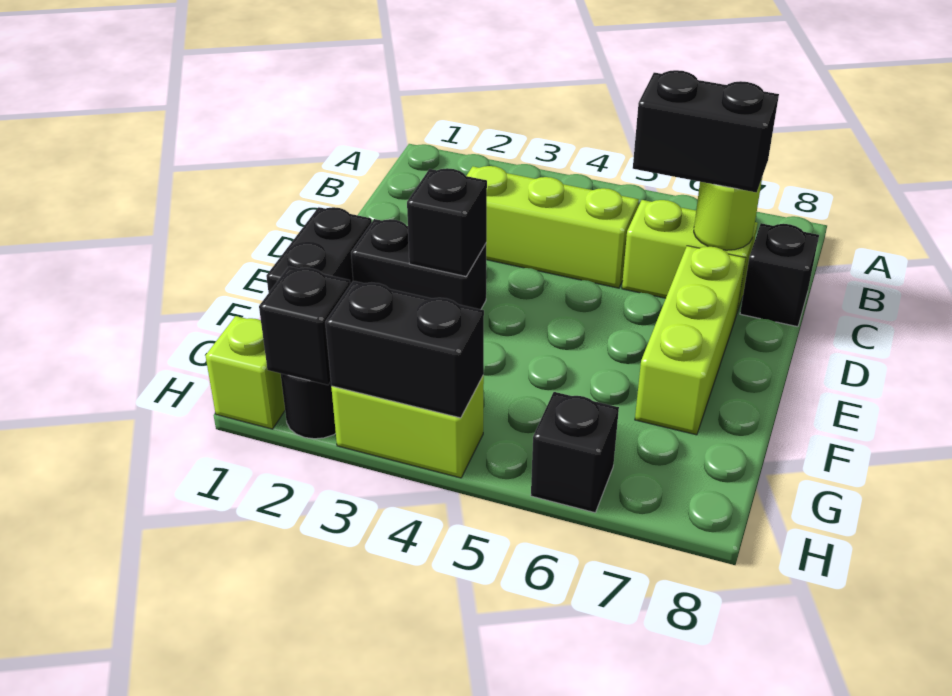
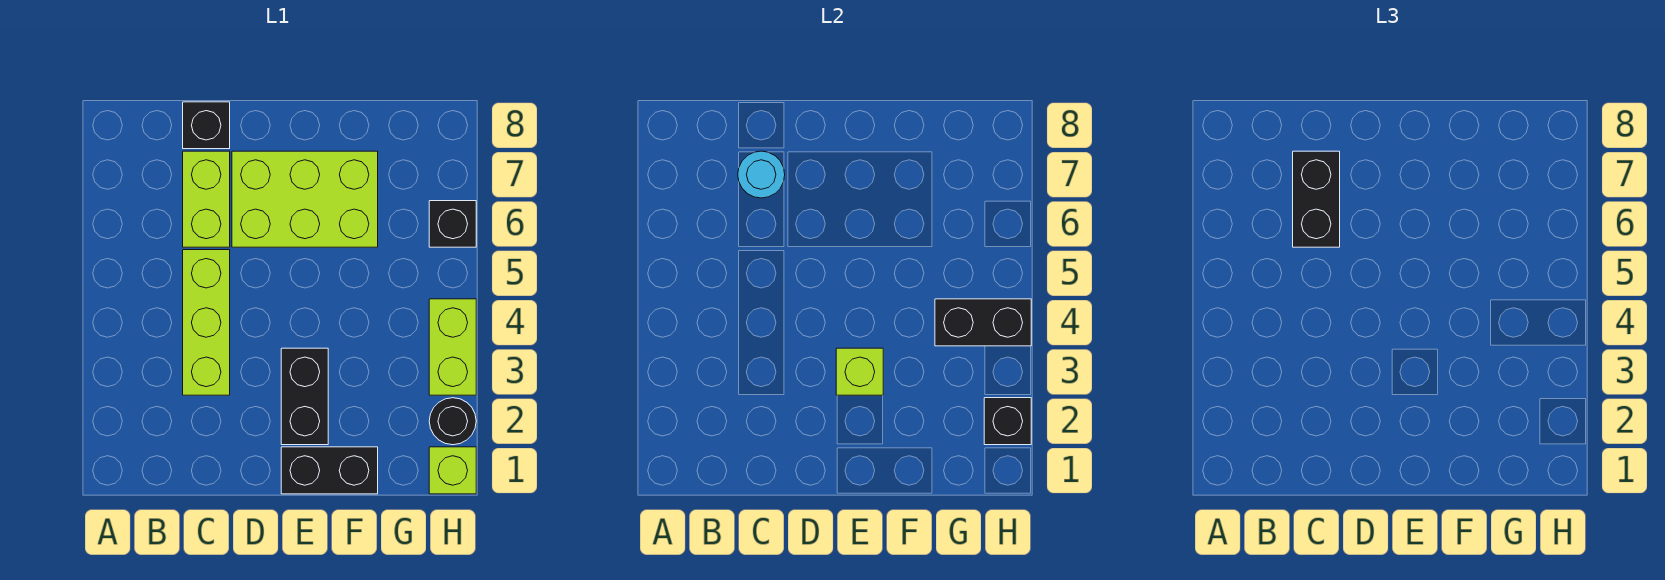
lime round brick C7 level 2 -> cyan round brick C7 level 2
lime brick D7:F7 level 1 -> lime brick D6:F7 level 1
black brick E3 level 2 -> lime brick E3 level 2
black brick H3:H4 level 2 -> black brick G4:H4 level 2

